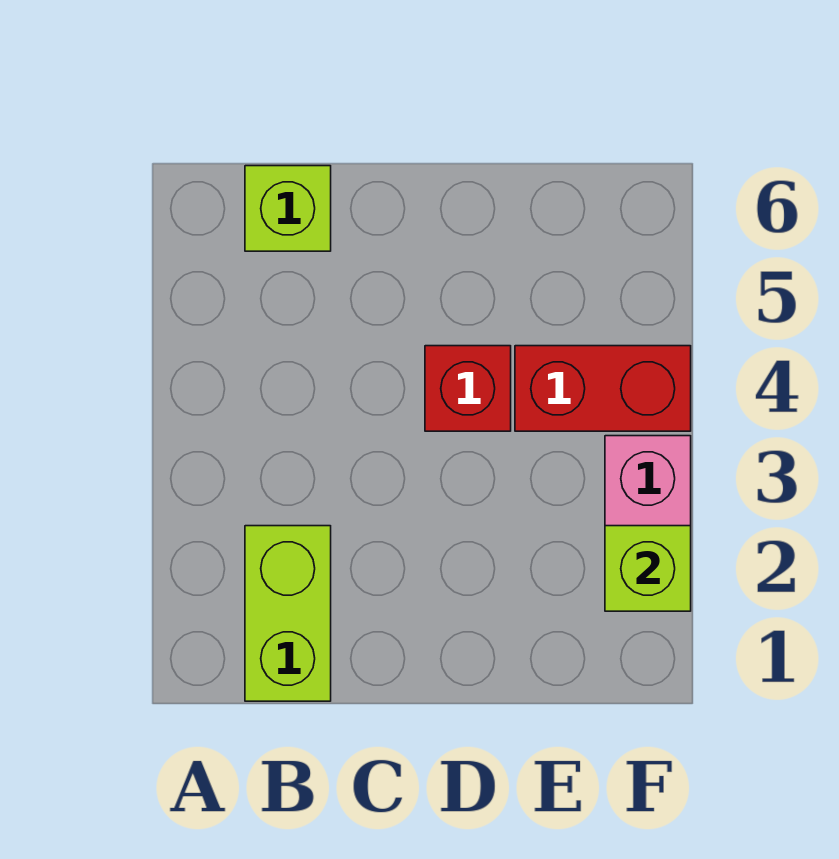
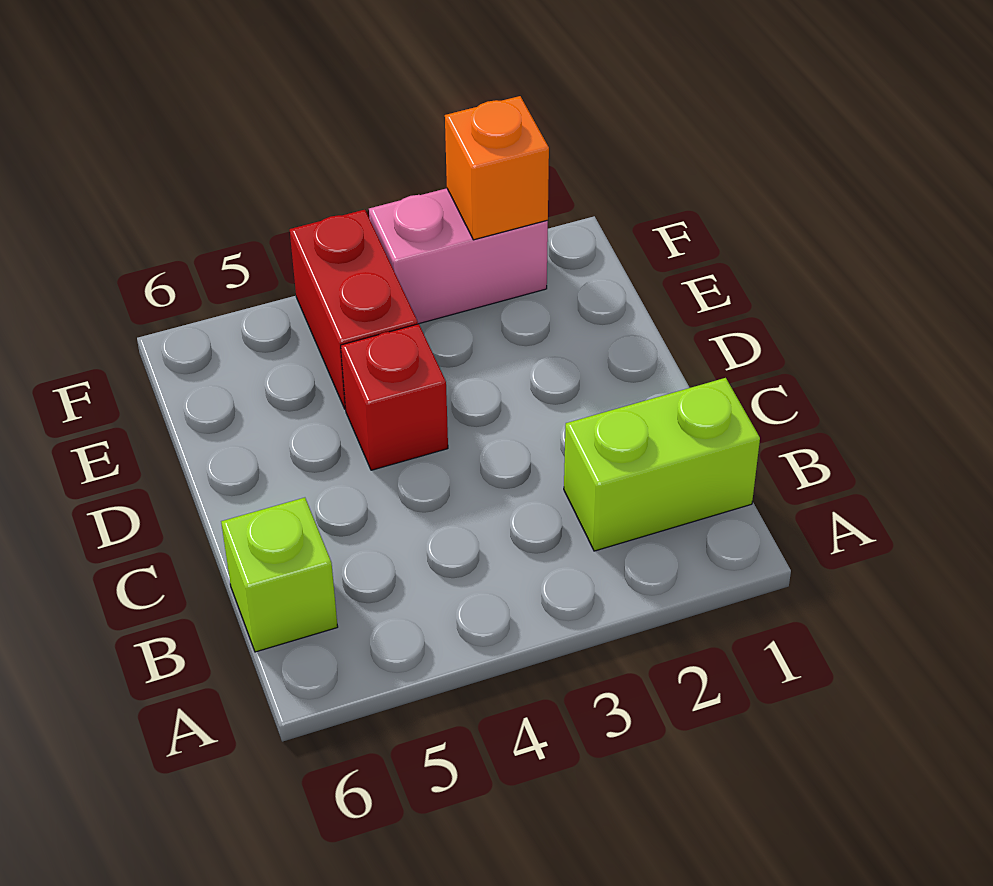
lime brick F2 level 2 -> orange brick F2 level 2

